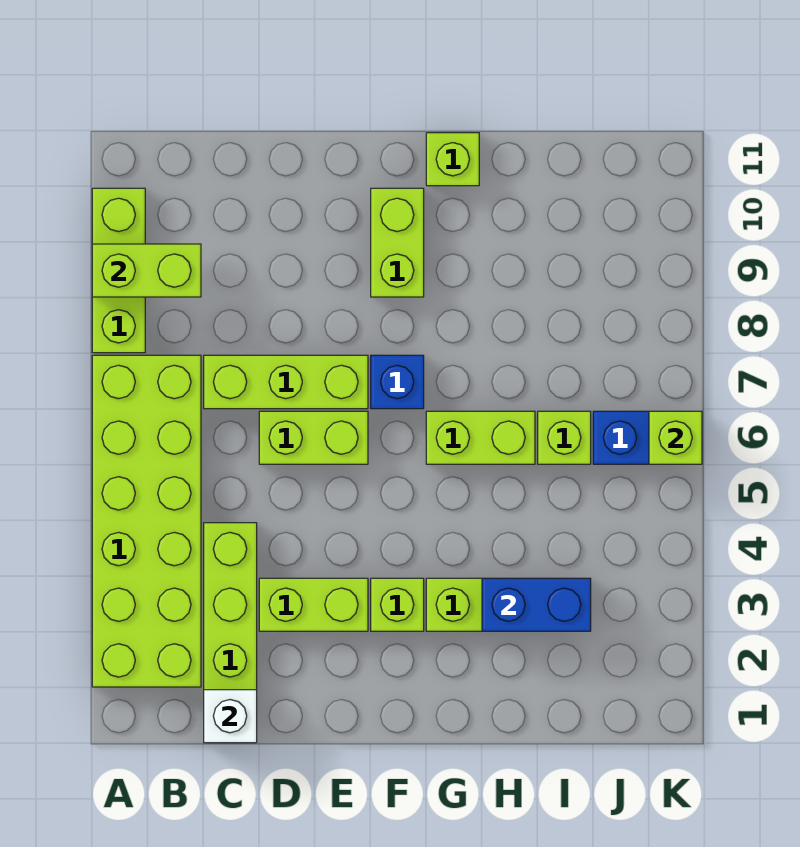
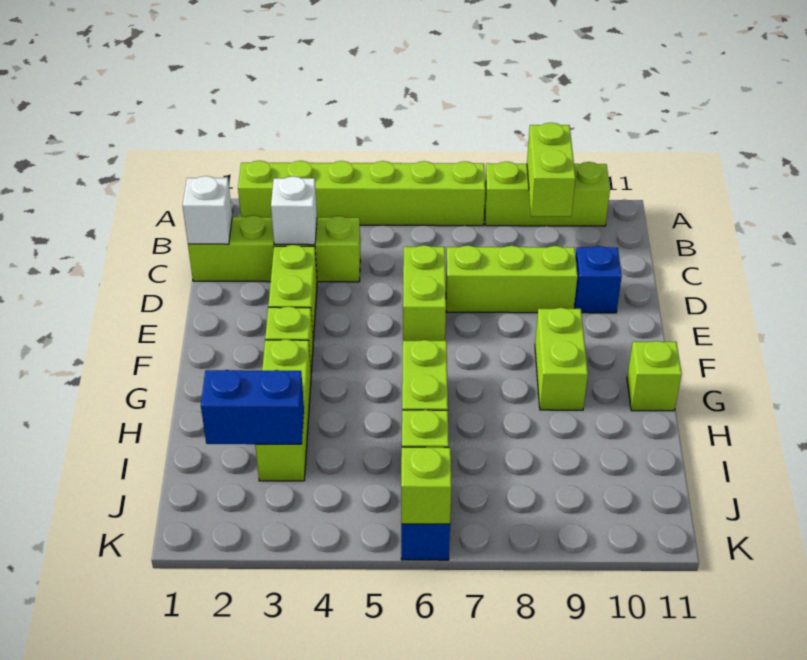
lime brick A2:B7 level 1 -> lime brick A2:A7 level 1
none -> white brick C3 level 2
lime brick C7:E7 level 1 -> lime brick D7:D9 level 1
blue brick F7 level 1 -> blue brick D10 level 1
lime brick F9:F10 level 1 -> lime brick F9:G9 level 1
blue brick H3:I3 level 2 -> blue brick I2:I3 level 2

